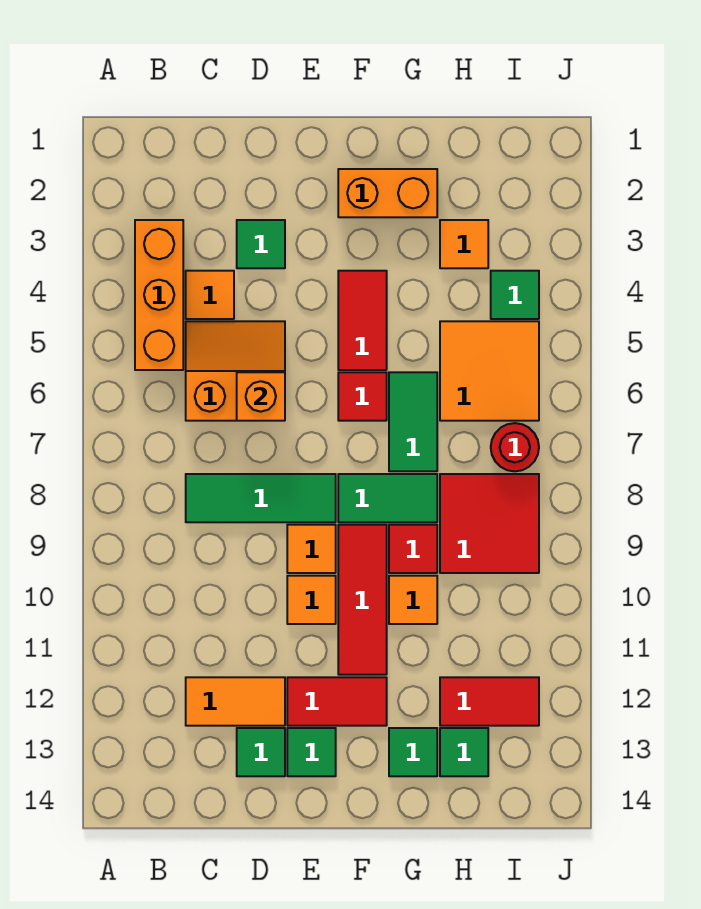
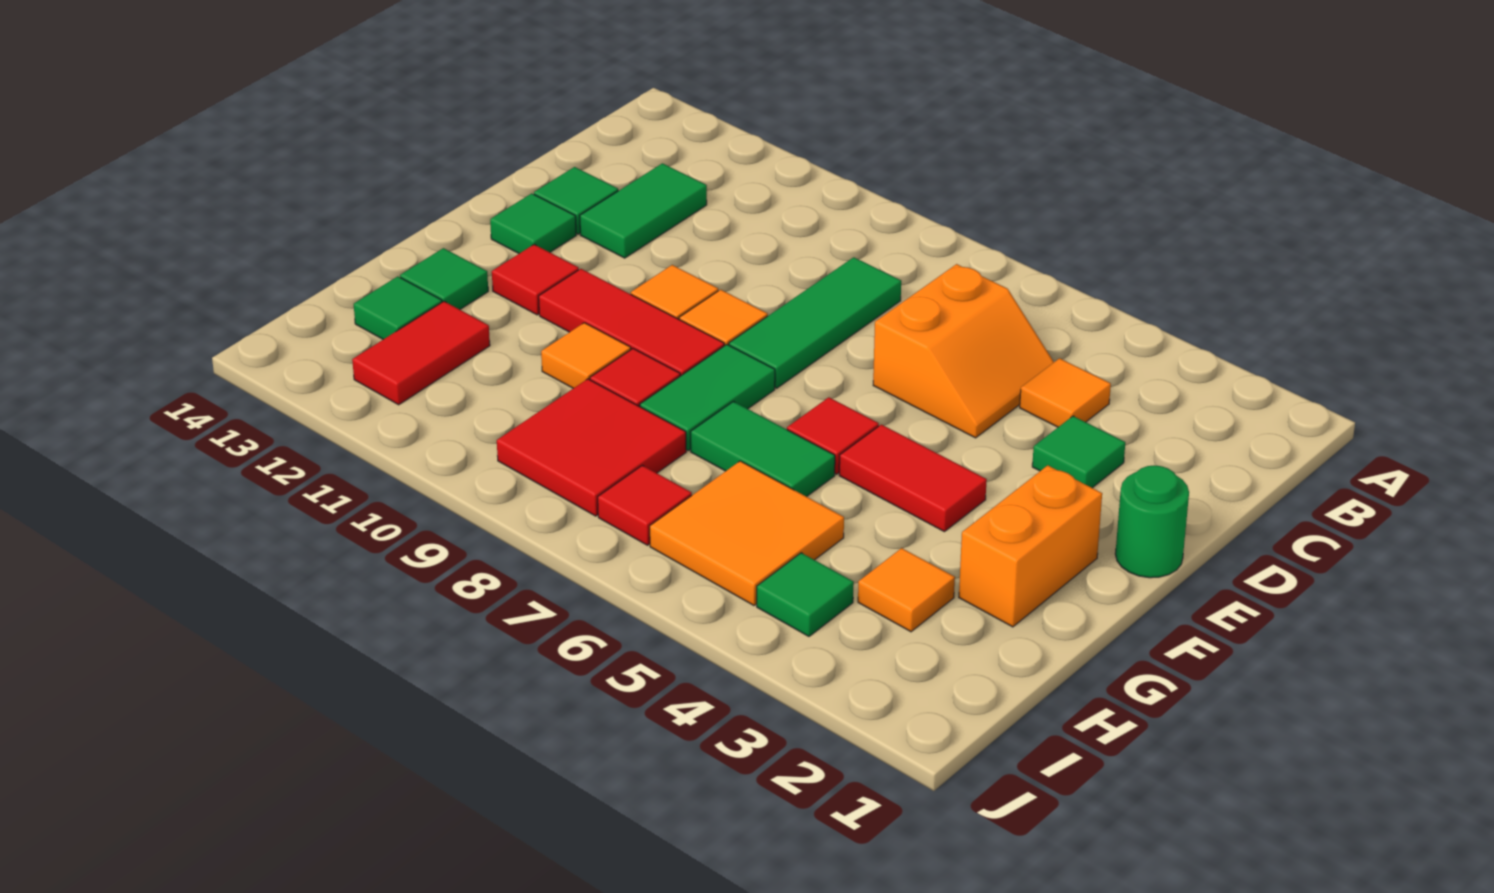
orange brick B3:B5 level 1 -> none
orange tile C12:D12 level 1 -> green tile C12:D12 level 1
orange brick D6 level 2 -> none
none -> green round brick E1 level 1
red tile E12:F12 level 1 -> red tile F12 level 1
red round brick I7 level 1 -> red tile I7 level 1

